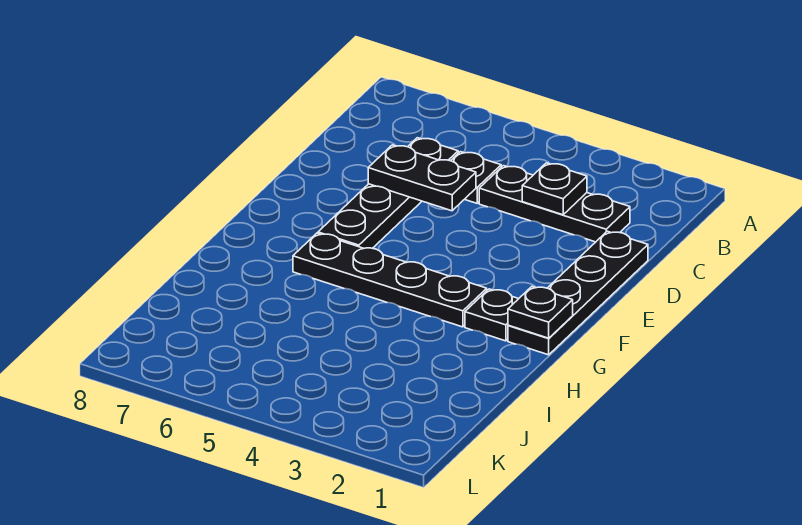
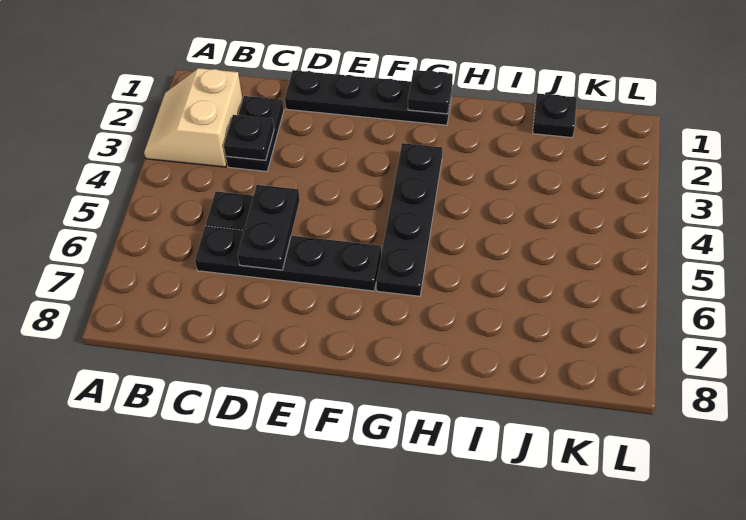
none -> tan slope A2:B3 level 1 top B
black plate C2:C4 level 1 -> black plate C2:C3 level 1
black plate G2 level 1 -> black plate J1 level 1

